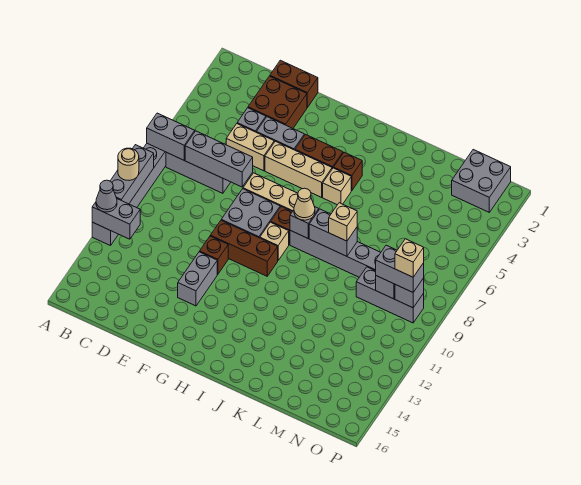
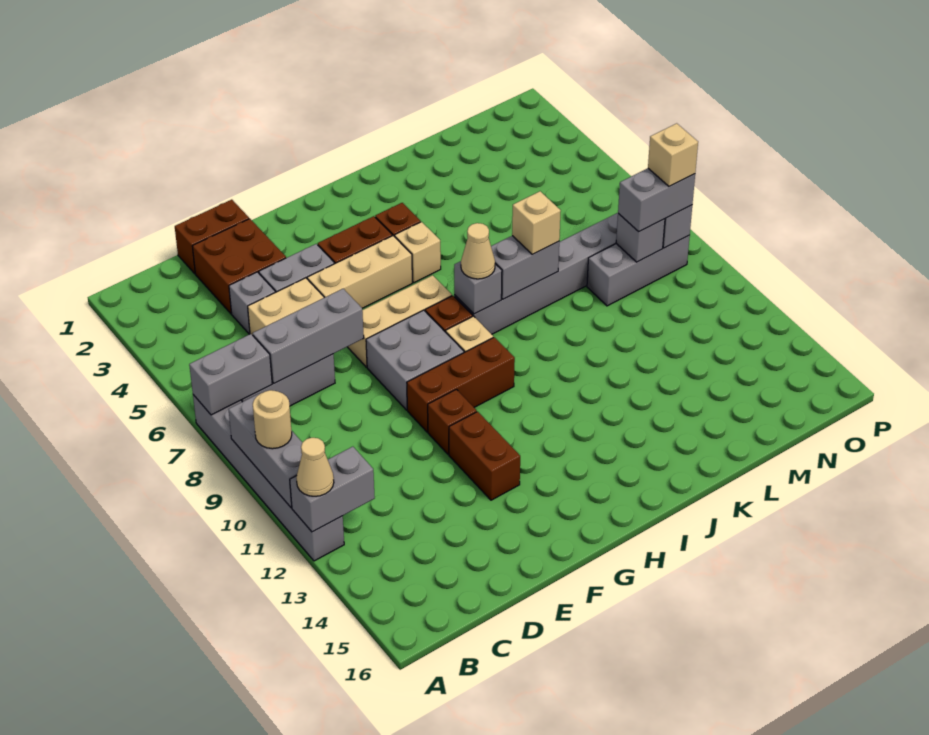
grey cone A12 level 3 -> tan cone A12 level 3
grey brick F12:F13 level 1 -> brown brick F12:F13 level 1
grey brick N1:O2 level 1 -> none

